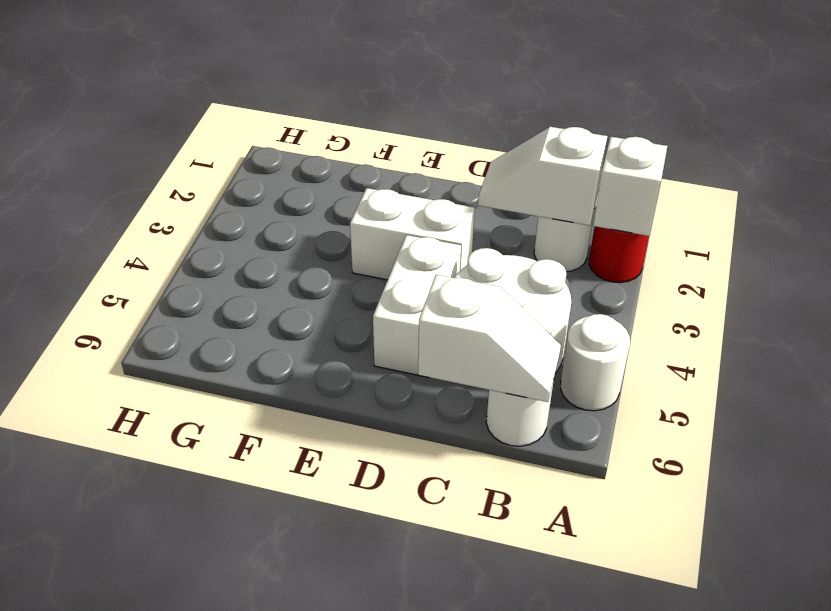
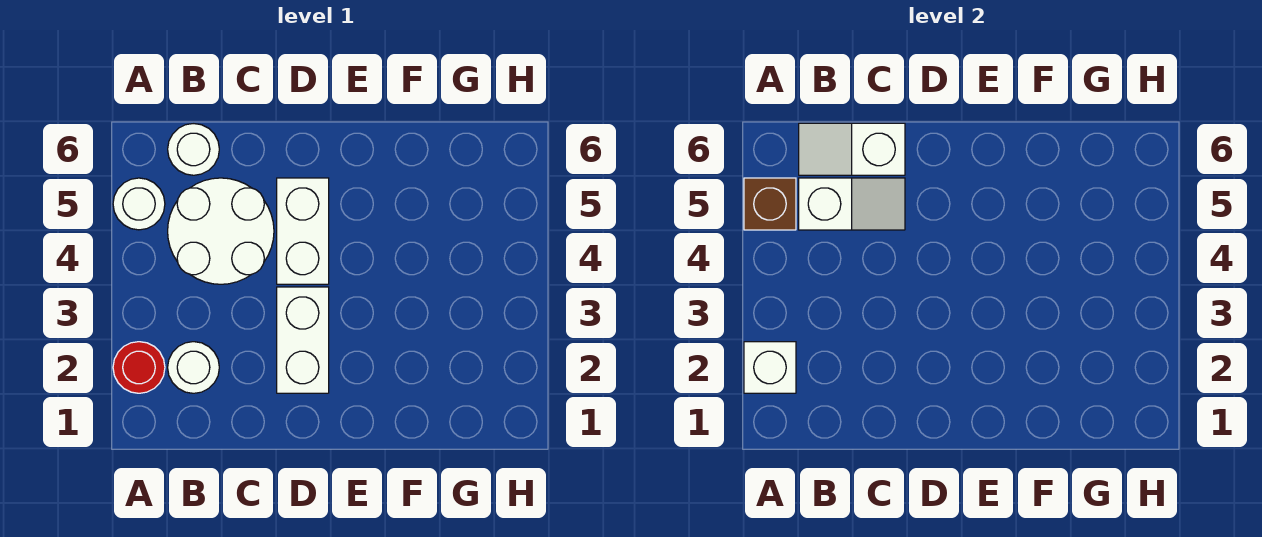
none -> brown brick A5 level 2
white slope B2:C2 level 2 top B -> white slope B5:C5 level 2 top B
white brick D3:E3 level 1 -> white brick D2:D3 level 1

